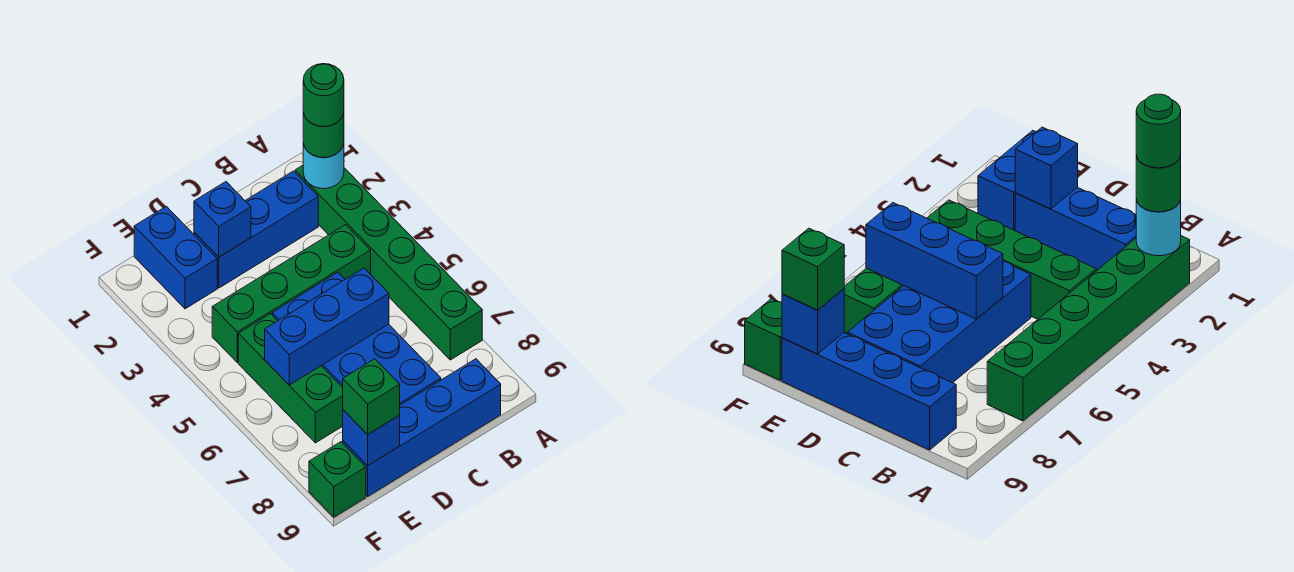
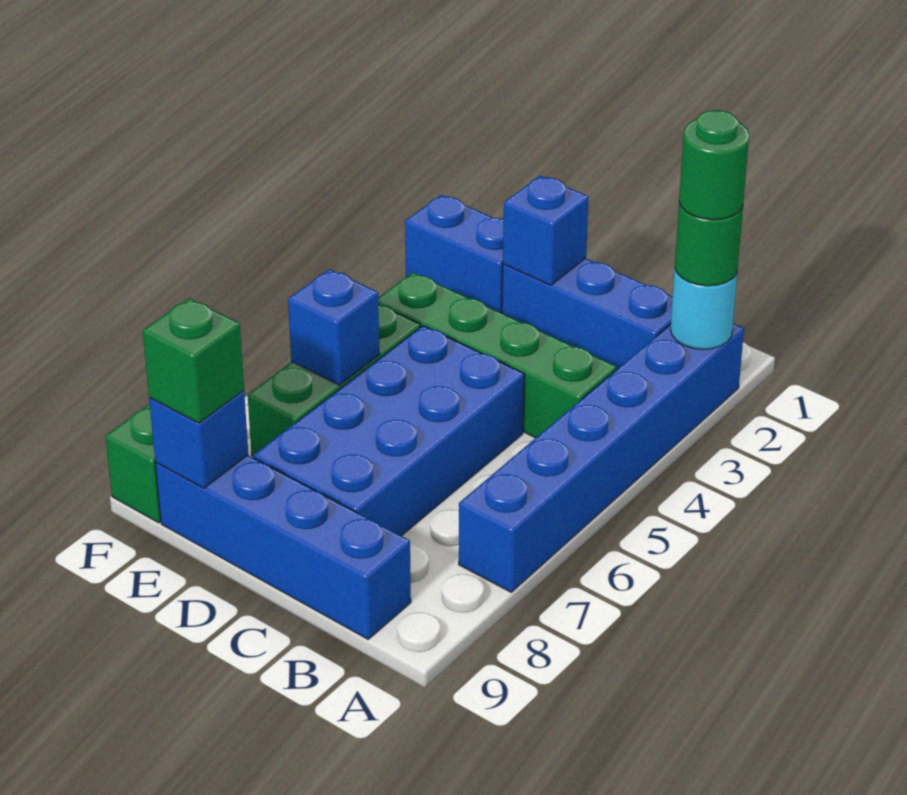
green brick A2:A7 level 1 -> blue brick A2:A7 level 1
blue brick C6:E6 level 2 -> blue brick E6 level 2
blue brick E1:E2 level 1 -> blue brick E2:F2 level 1

